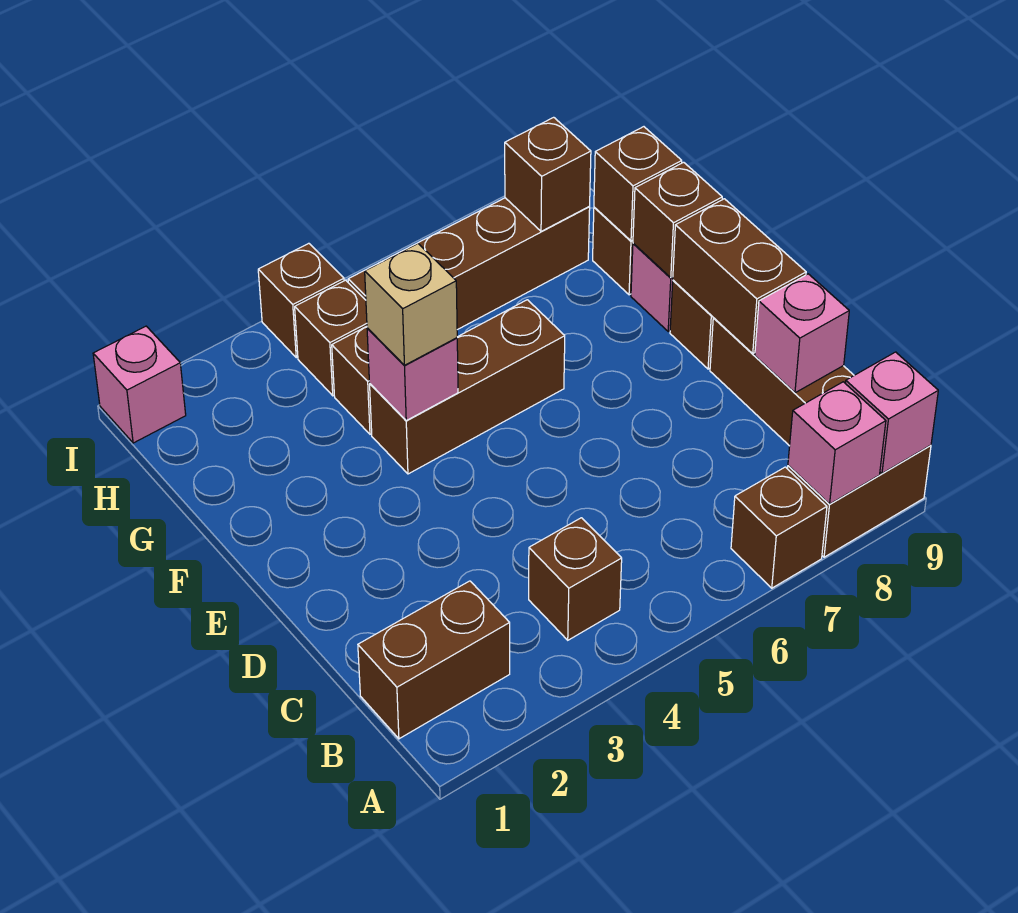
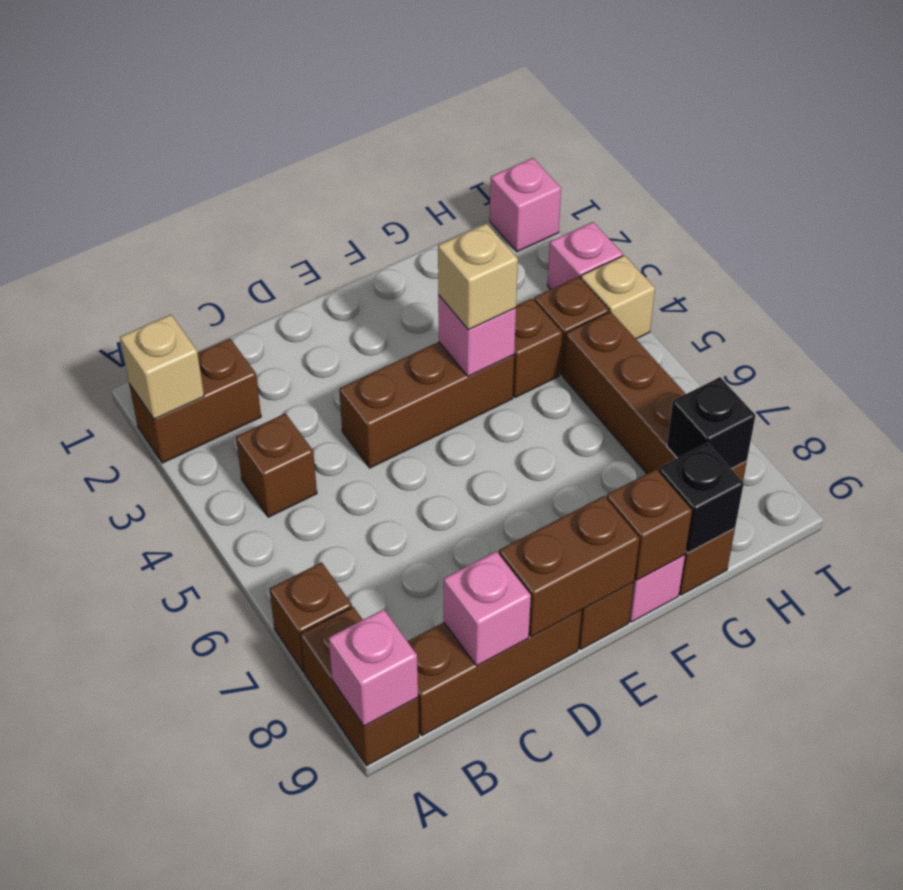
none -> tan brick A2 level 2
pink brick A8 level 2 -> pink brick I3 level 1
brown brick B1:B2 level 1 -> brown brick A2:B2 level 1
brown brick F4:F6 level 1 -> brown brick D4:F4 level 1
brown brick G9 level 2 -> black brick G9 level 2
brown brick H8 level 2 -> black brick H8 level 2
brown brick I4 level 1 -> tan brick I4 level 1

